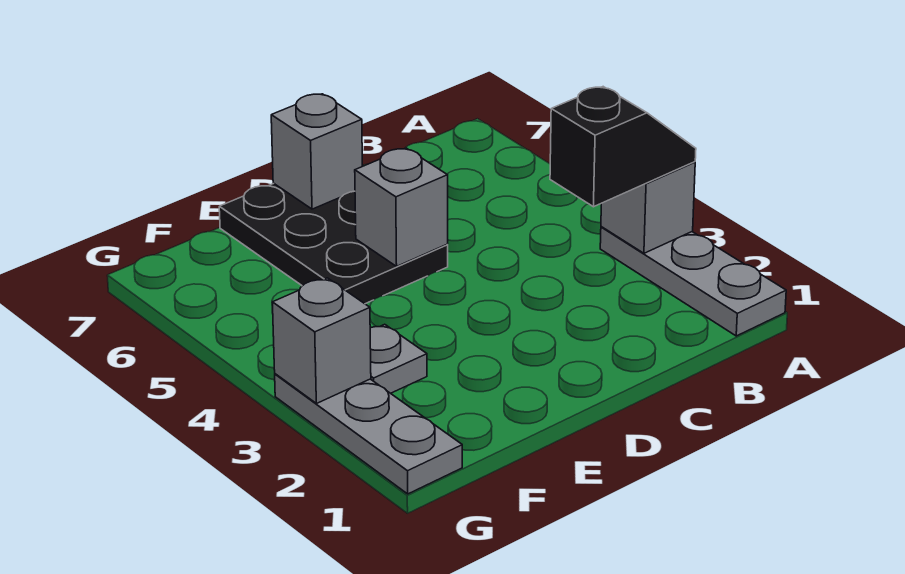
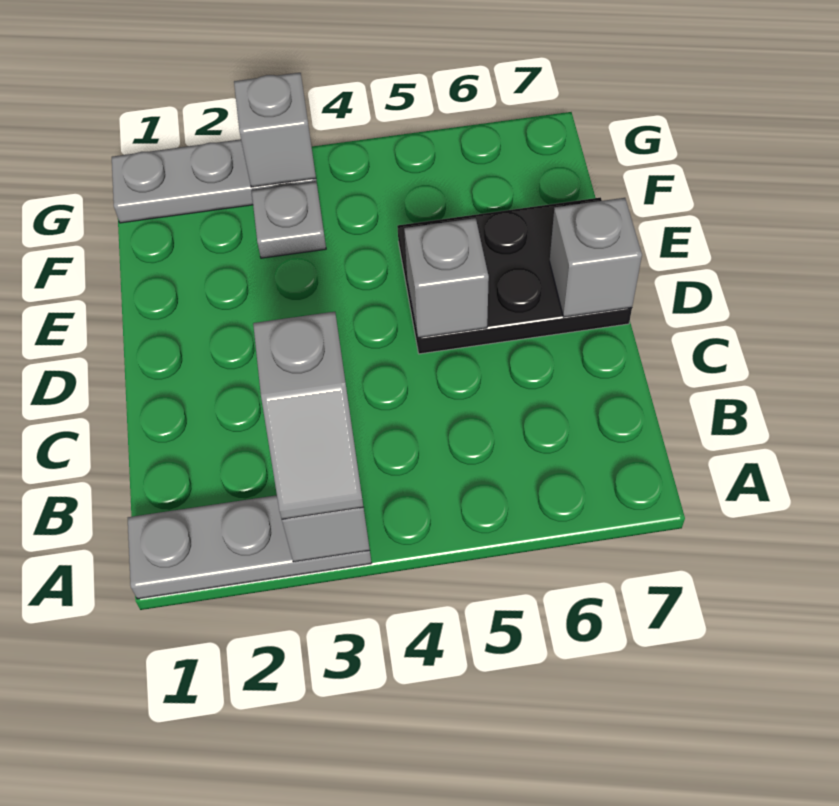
black slope A3:B3 level 3 top B -> grey slope A3:B3 level 3 top B

